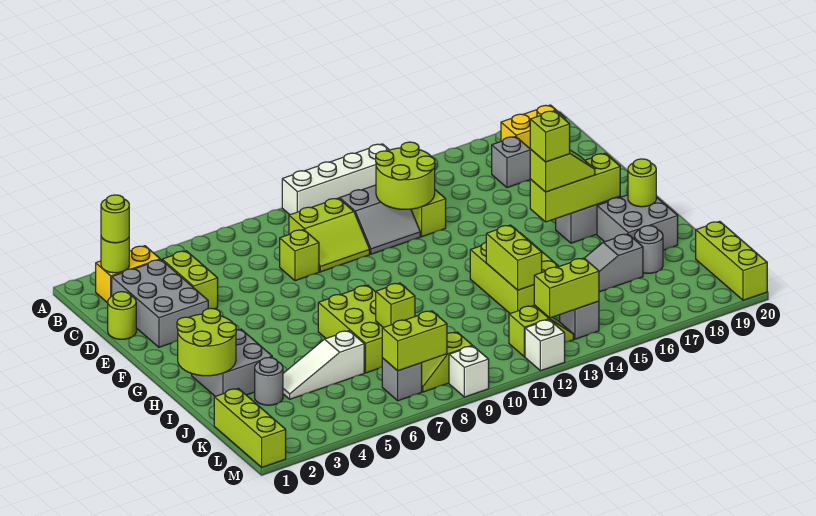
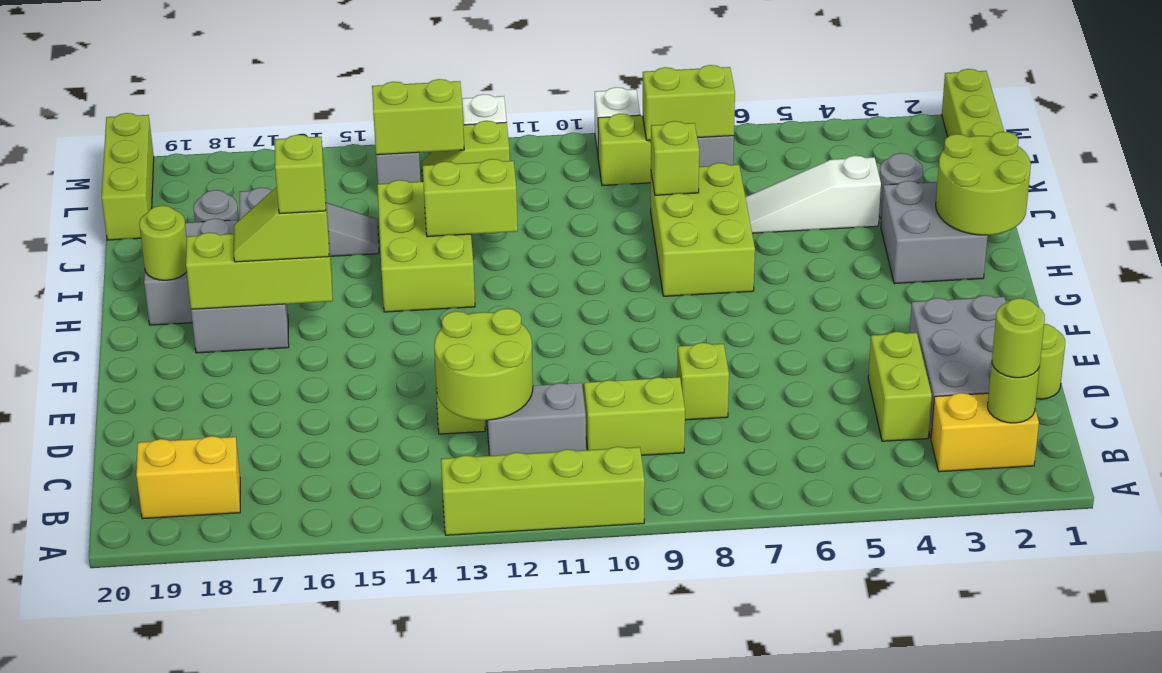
white brick A10:A13 level 1 -> lime brick A10:A13 level 1
grey brick C17 level 1 -> none
lime brick I13:J13 level 2 -> lime brick I12:I13 level 2
white slope J4:J6 level 1 top 6 -> white slope J4:J6 level 1 top 4

